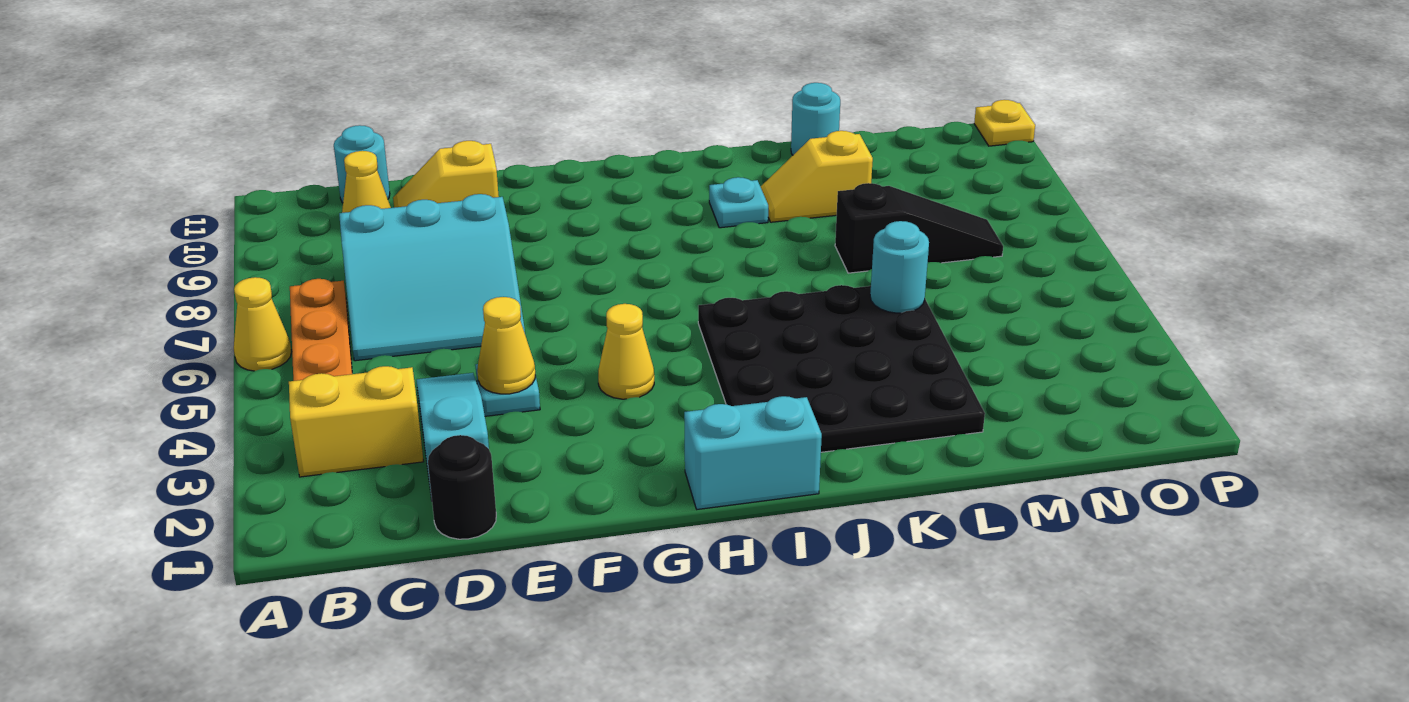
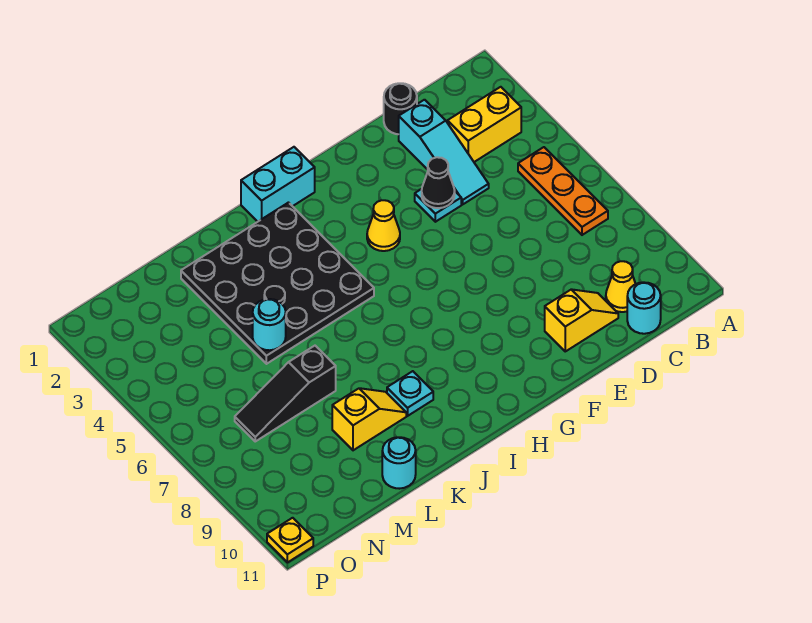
yellow cone A6 level 1 -> none
cyan slope C6:E8 level 1 top 8 -> none
yellow cone E4 level 2 -> black cone E4 level 2

